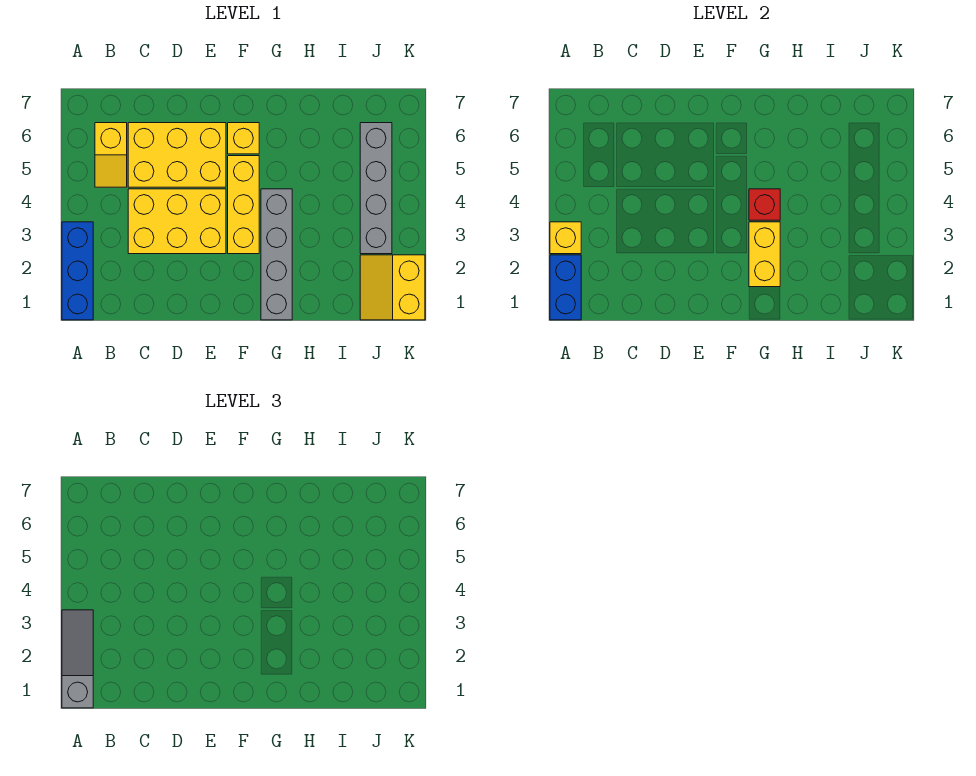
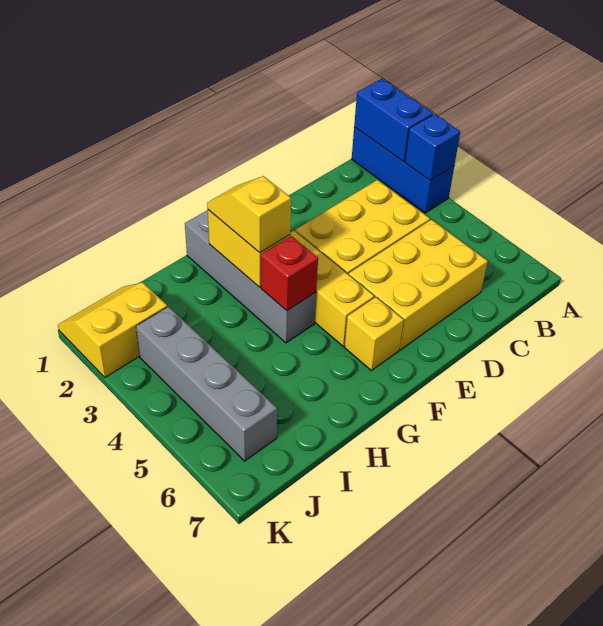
grey slope A1:A3 level 3 top 1 -> none
yellow brick A3 level 2 -> blue brick A3 level 2
yellow slope B5:B6 level 1 top 6 -> yellow slope G2:G3 level 3 top 3
yellow slope J1:K2 level 1 top K -> yellow slope J1:K2 level 1 top 2

